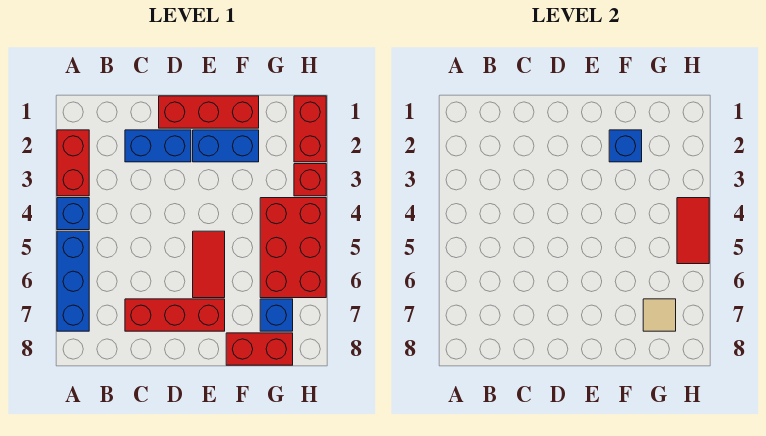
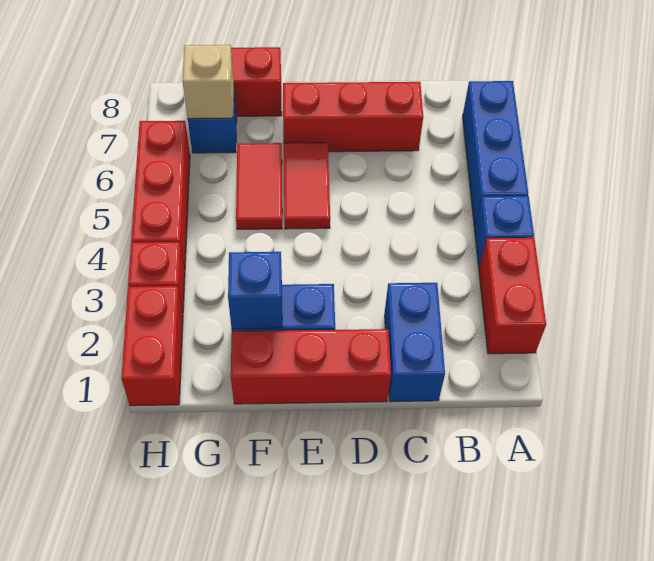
blue brick C2:D2 level 1 -> blue brick C1:C2 level 1
red brick G4:H6 level 1 -> red brick H4:H6 level 1
tan tile G7 level 2 -> tan brick G7 level 2
red tile H4:H5 level 2 -> red tile F5:F6 level 1

